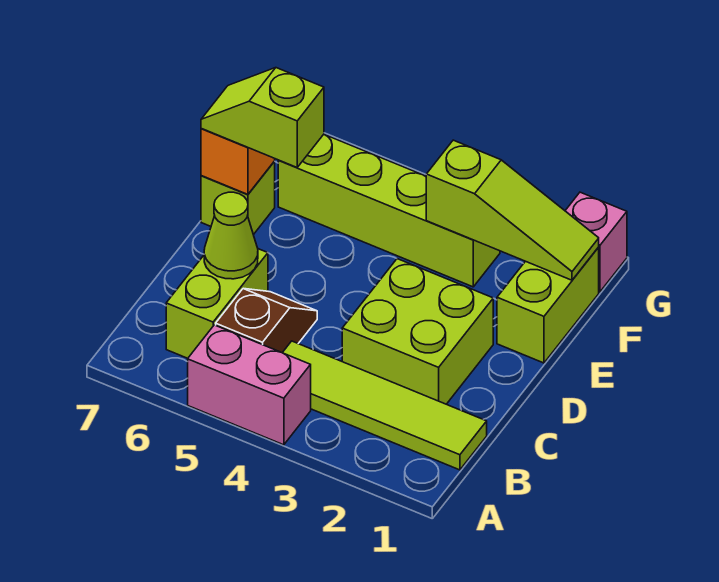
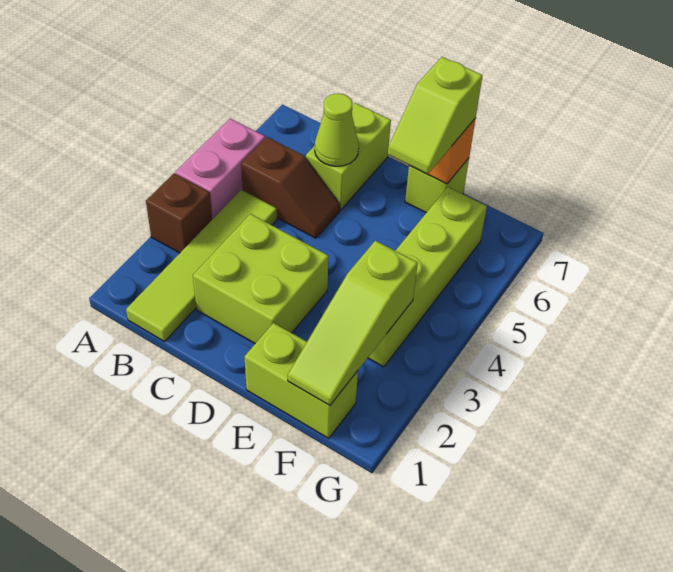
none -> brown brick A3 level 1
lime brick B6:C6 level 1 -> lime brick C6:C7 level 1
lime slope E6:E7 level 3 top 6 -> lime slope E6:E7 level 3 top 7
pink brick G1 level 1 -> none

